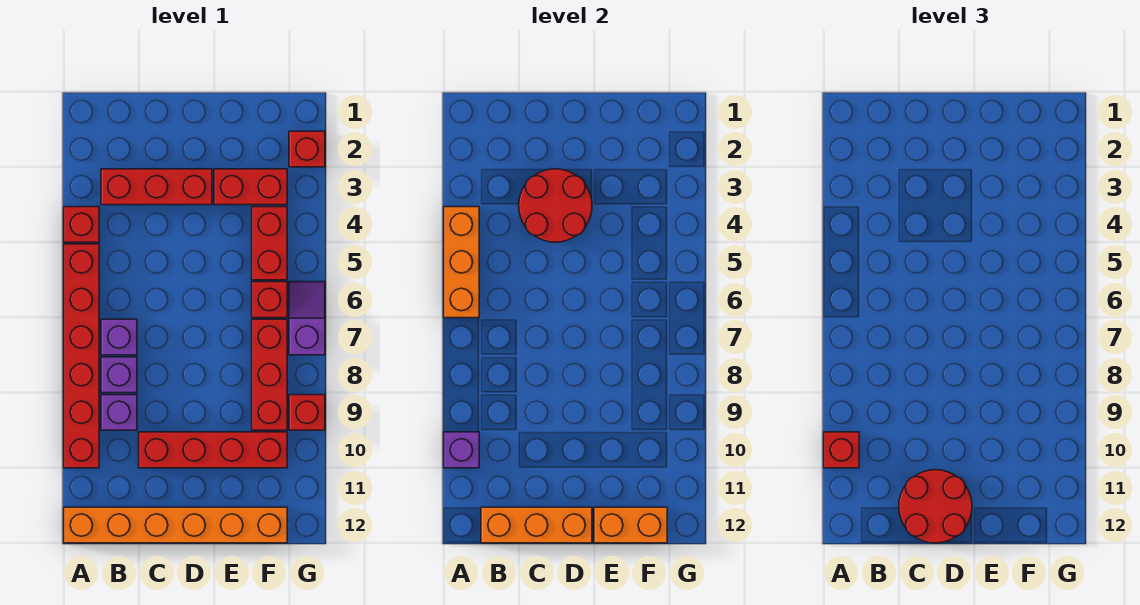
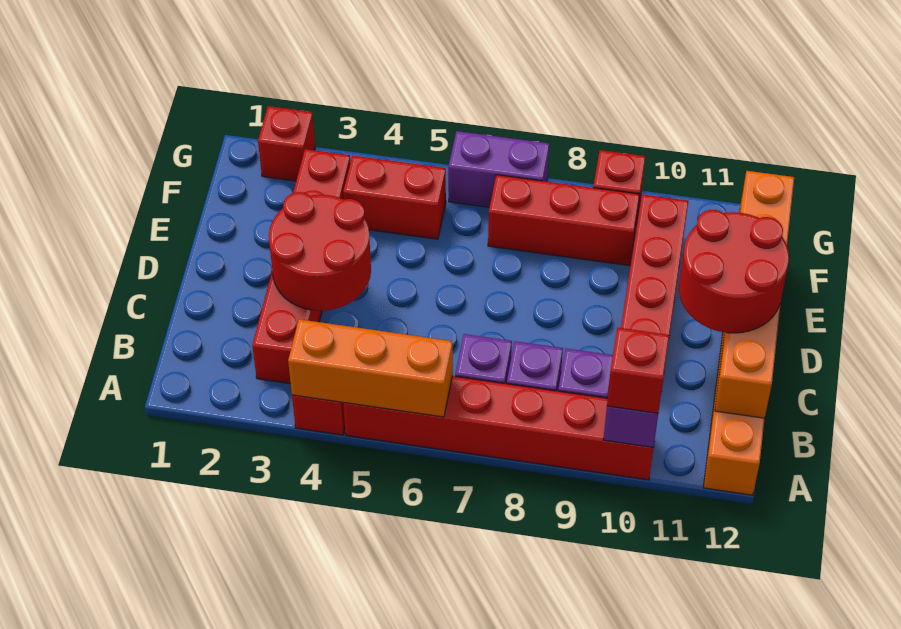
red brick F6 level 1 -> none
purple slope G6:G7 level 1 top 7 -> purple brick G6:G7 level 1

